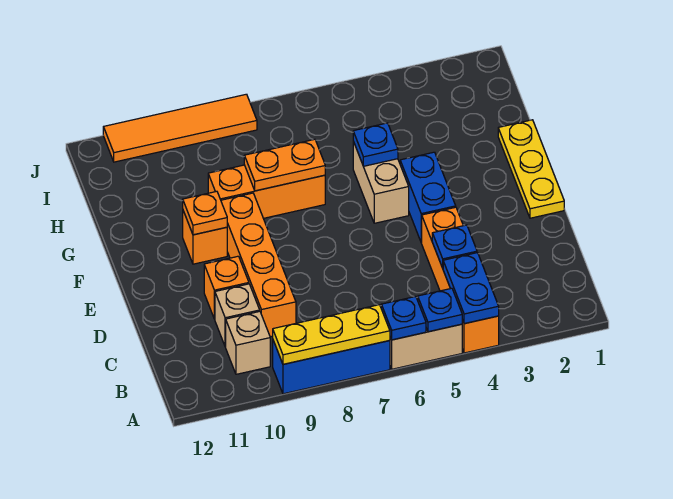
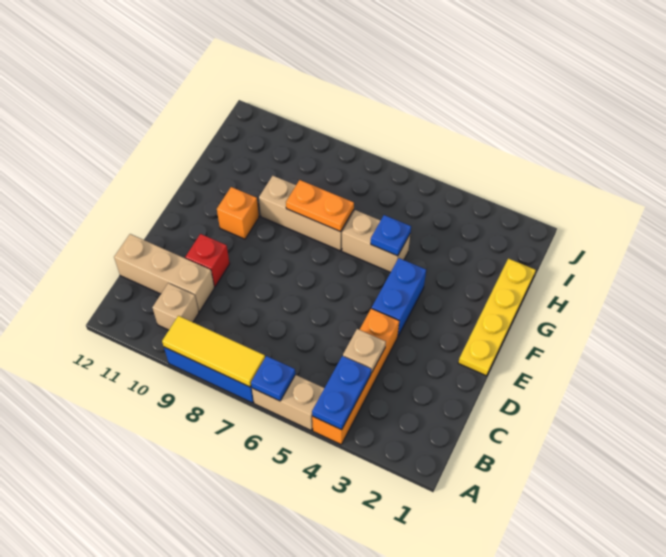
blue plate A5 level 2 -> none
yellow plate A7:A9 level 2 -> yellow tile A7:A9 level 2
blue plate C4 level 2 -> tan plate C4 level 2
orange brick C9:F9 level 1 -> none
tan brick C10 level 1 -> tan brick C10:C12 level 1
orange brick D10 level 1 -> red brick D10 level 1
yellow plate E1:G1 level 1 -> yellow plate E1:H1 level 1
tan brick F5:G5 level 1 -> tan brick G5:G6 level 1
orange plate F10 level 2 -> none
orange brick G7:G9 level 1 -> tan brick G7:G9 level 1
orange tile J8:J11 level 1 -> none

